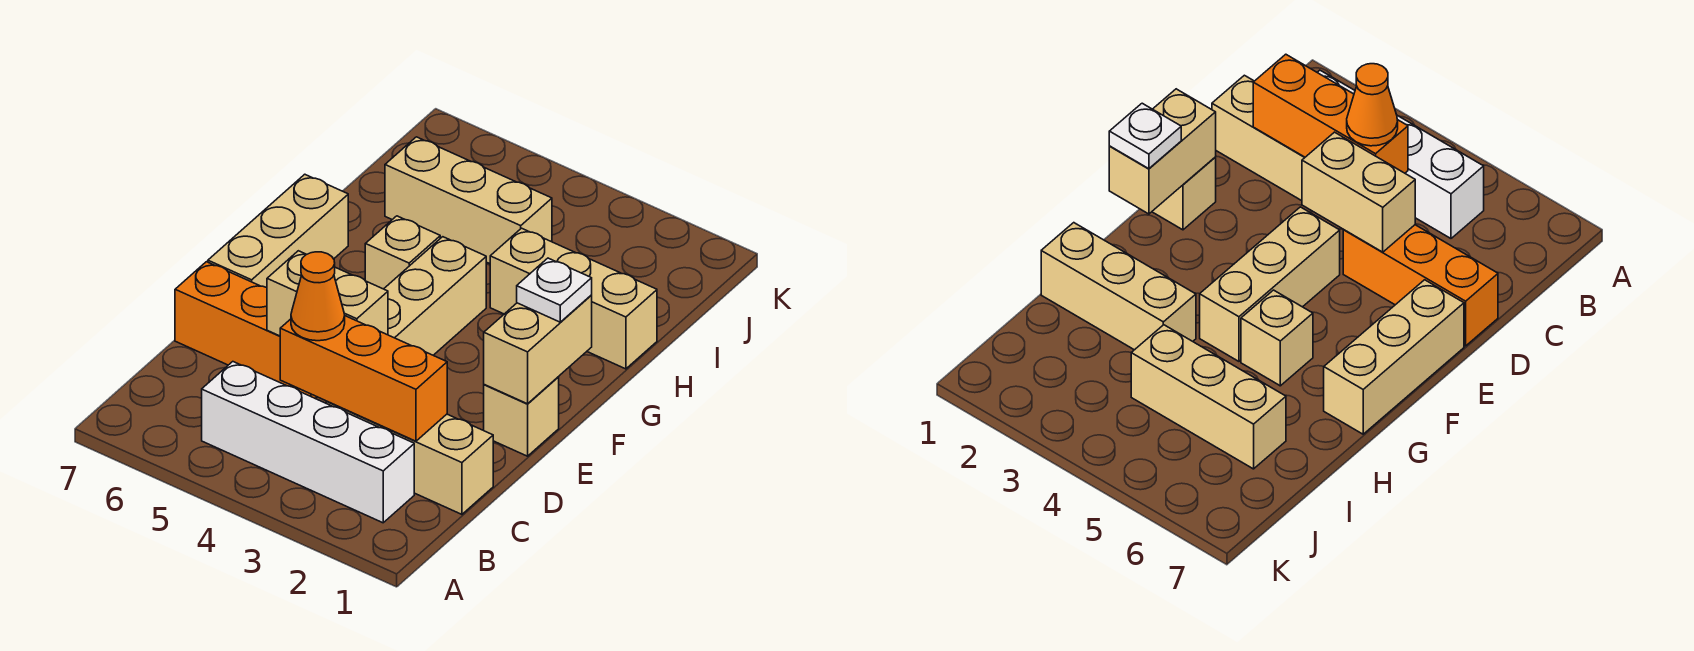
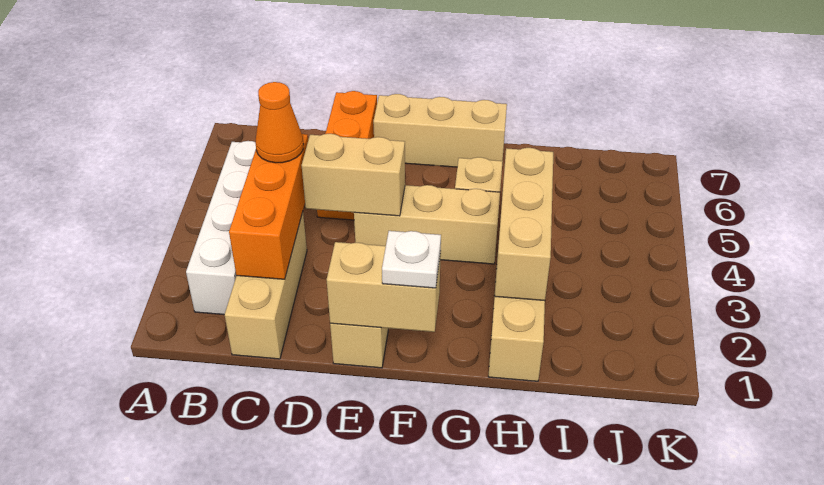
tan brick D4:D5 level 2 -> tan brick D4:E4 level 2
tan brick I4:I6 level 1 -> tan brick H2:H4 level 2

